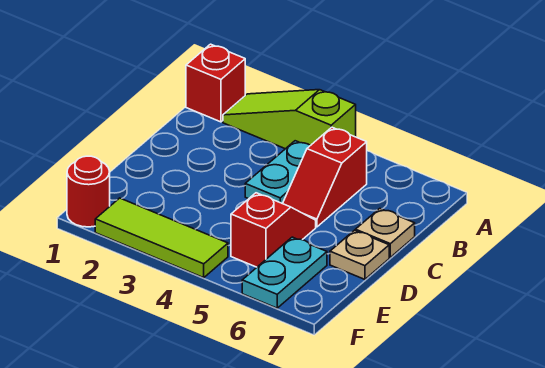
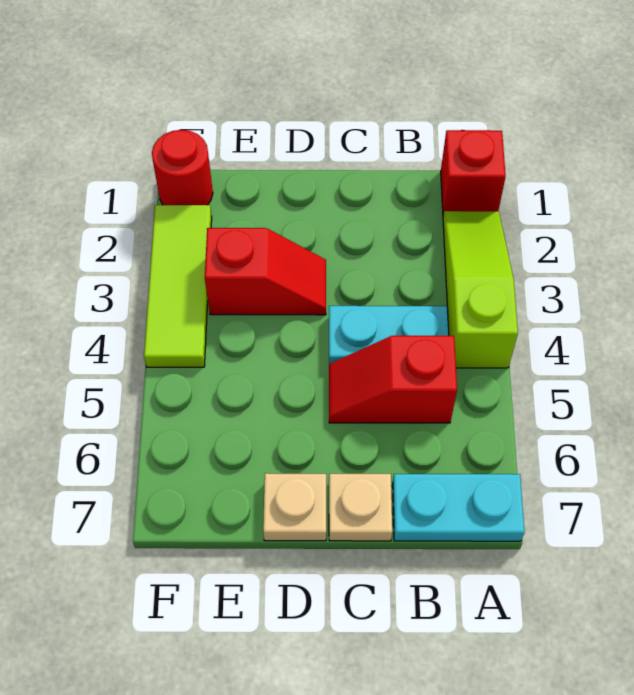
red slope D5:E5 level 1 top E -> red slope D3:E3 level 1 top E
cyan plate E6:F6 level 1 -> cyan plate A7:B7 level 1

